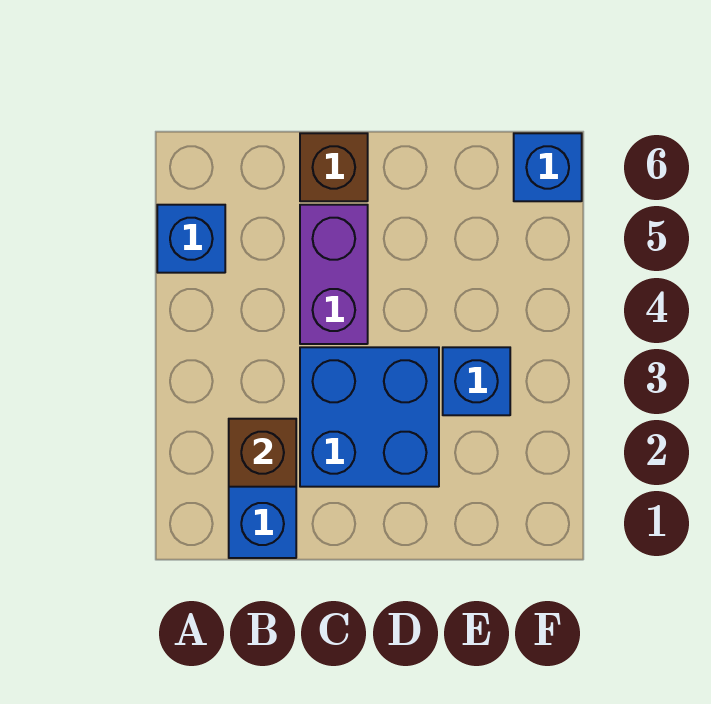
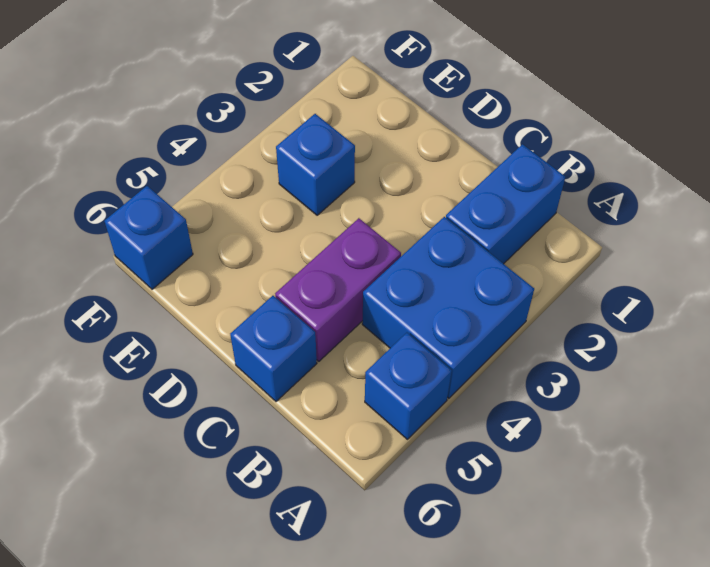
brown brick B2 level 2 -> none
blue brick C2:D3 level 1 -> blue brick A3:B4 level 1
brown brick C6 level 1 -> blue brick C6 level 1

